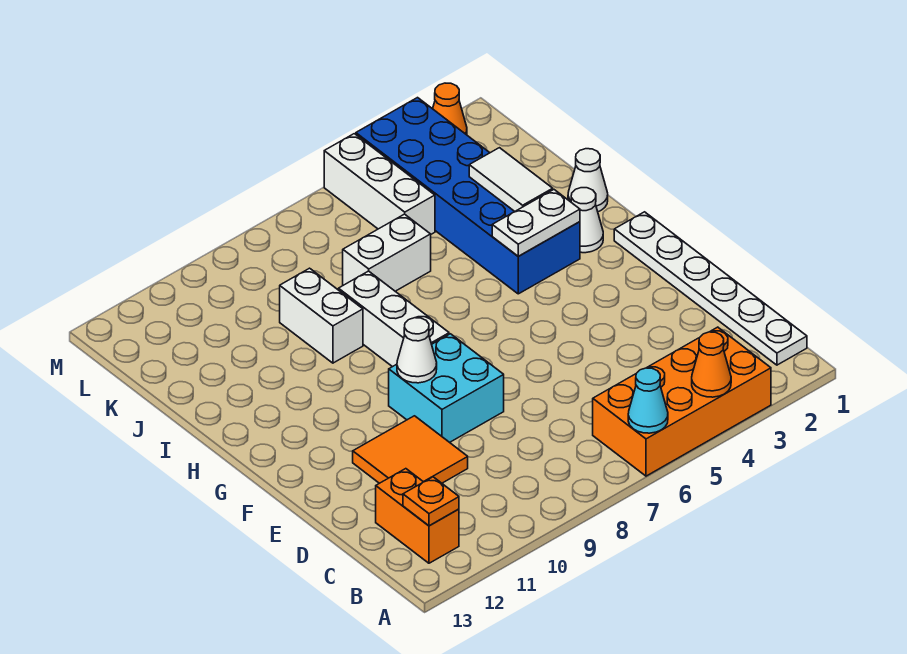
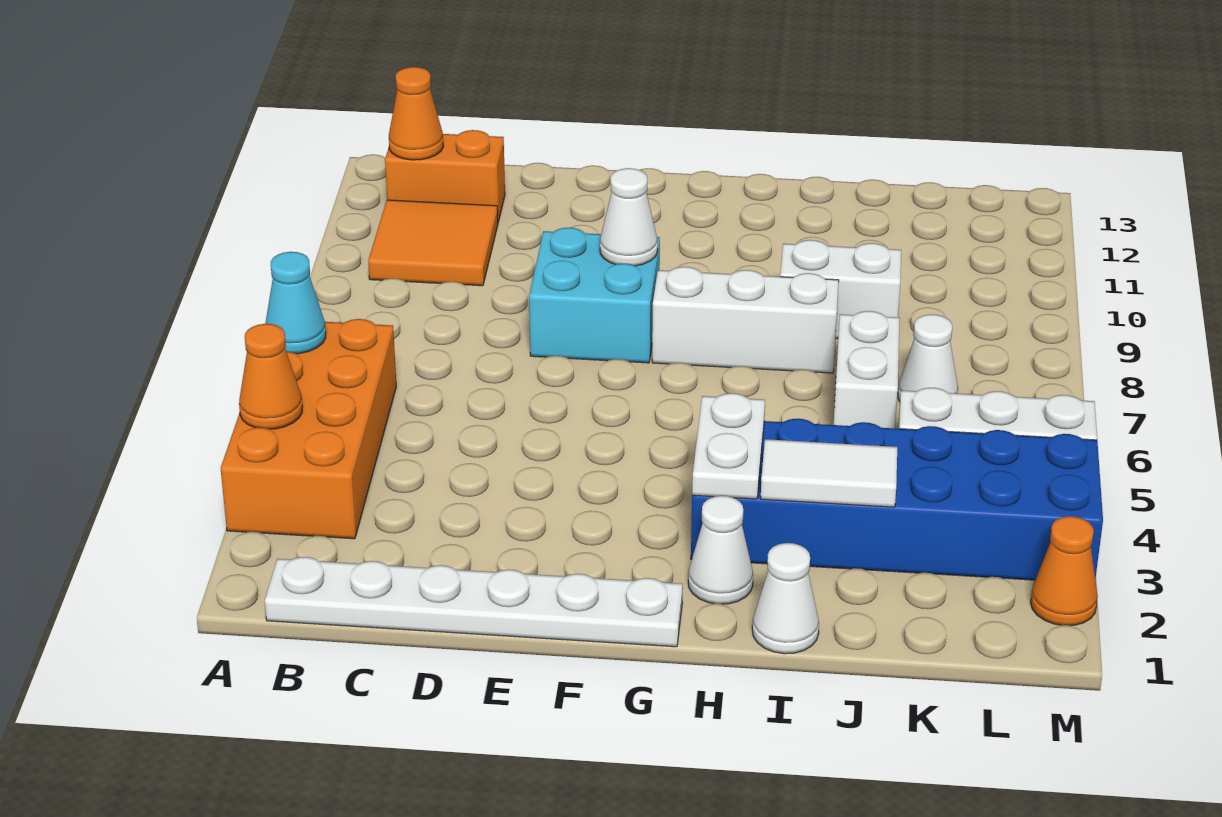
orange plate B12 level 2 -> orange cone B12 level 2
orange tile D10:E11 level 1 -> orange tile B10:C11 level 1
none -> white cone K7 level 1

